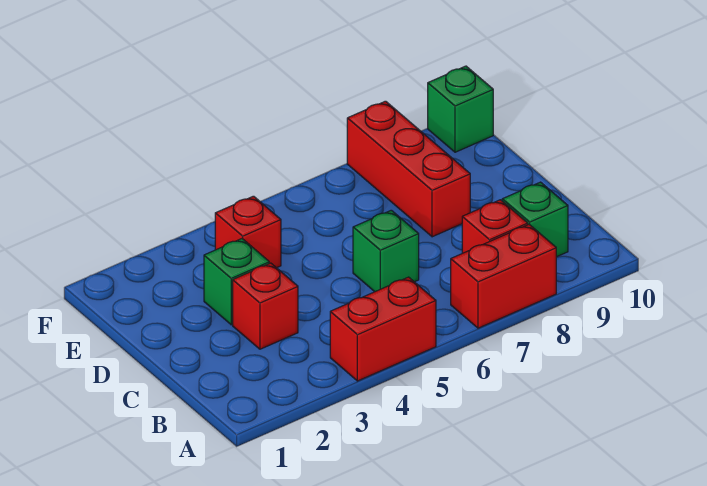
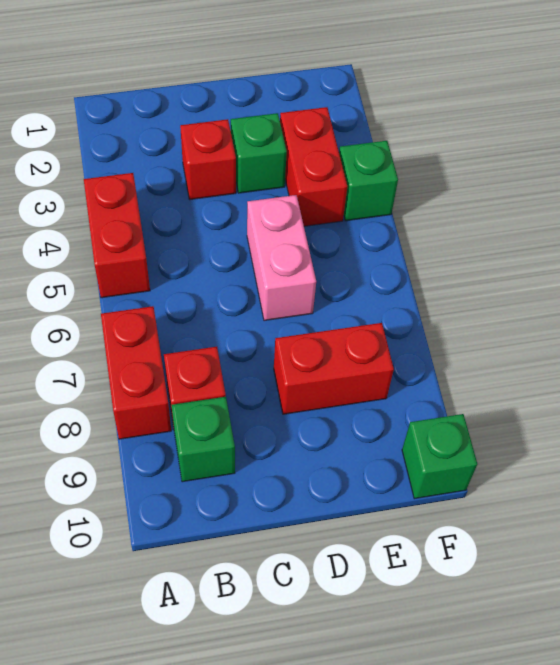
green brick C6 level 1 -> green brick F4 level 1
none -> pink brick D5:D6 level 1
red brick D8:F8 level 1 -> red brick D8:E8 level 1
red brick E4 level 1 -> red brick E3:E4 level 1

